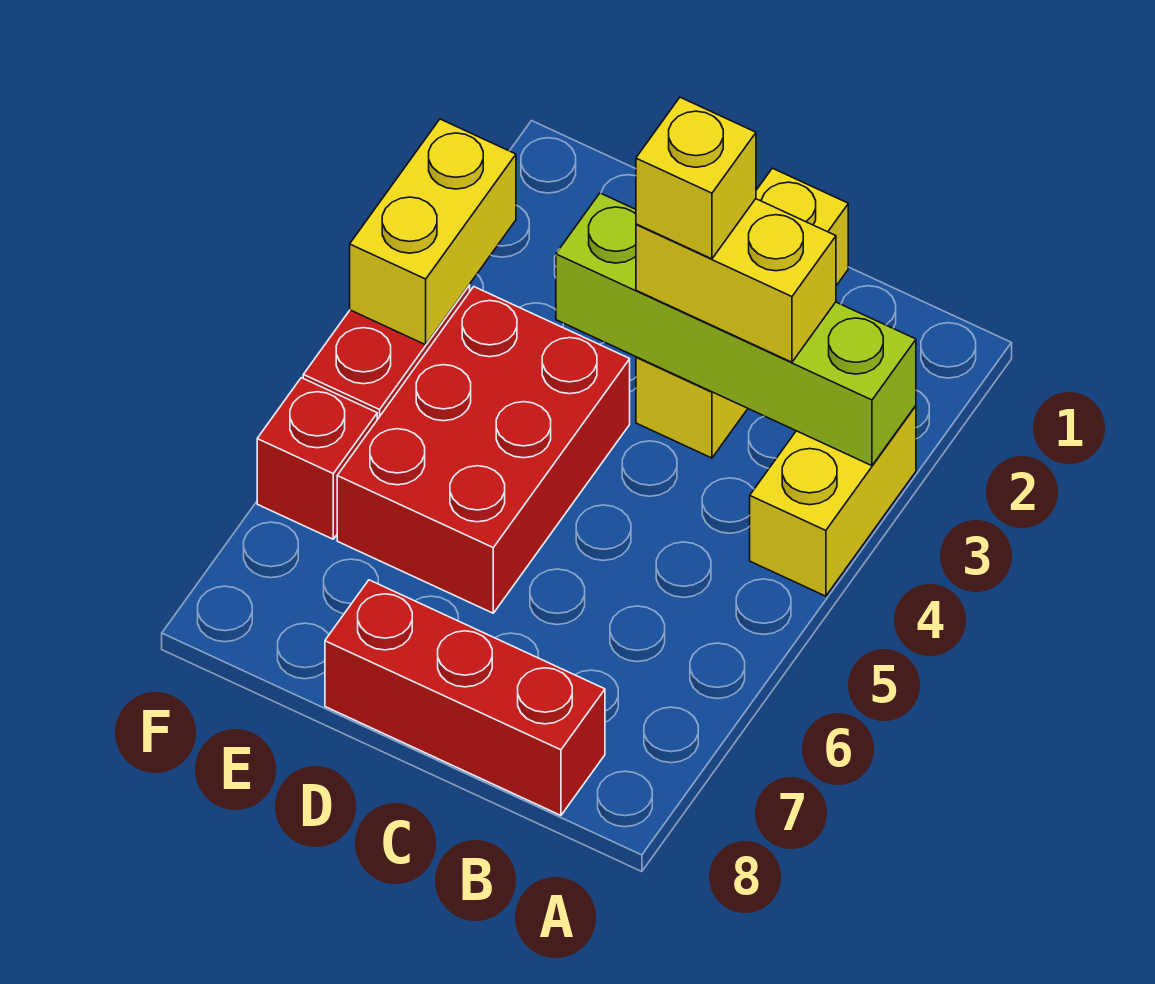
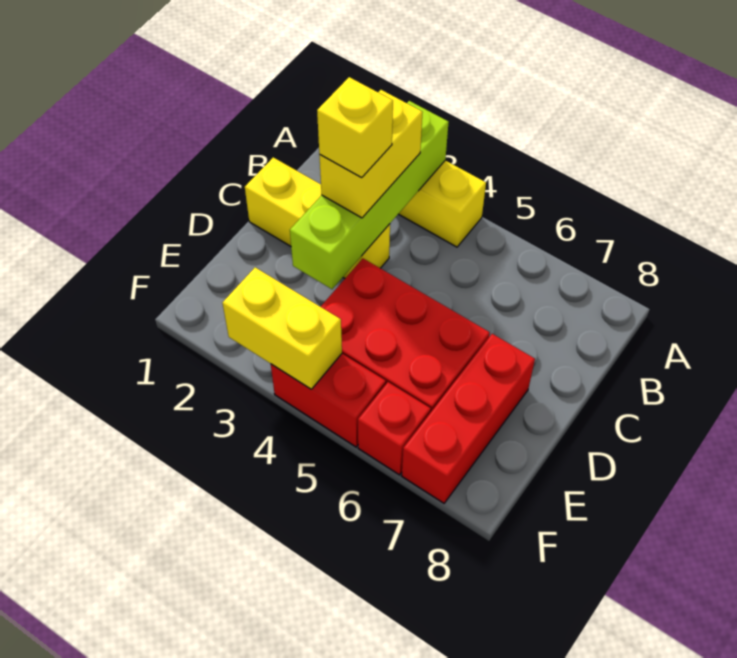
red brick B8:D8 level 1 -> red brick D7:F7 level 1

